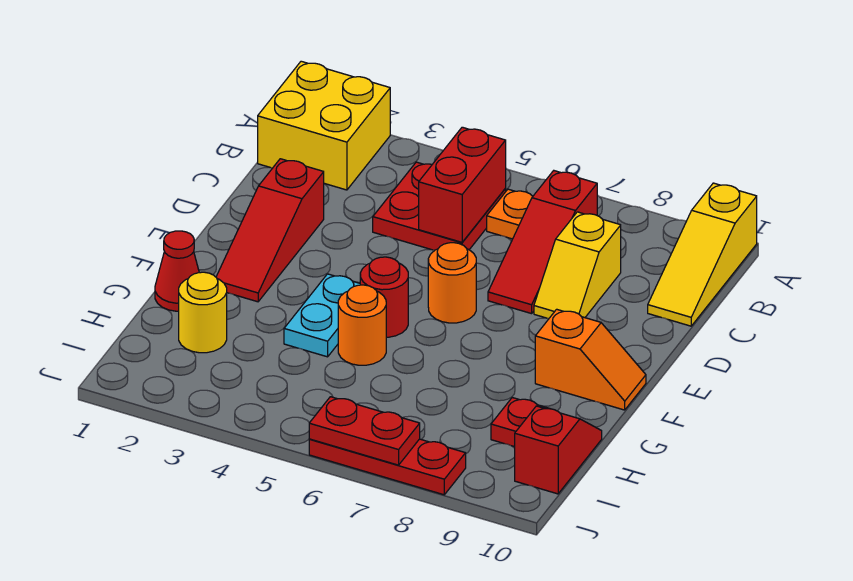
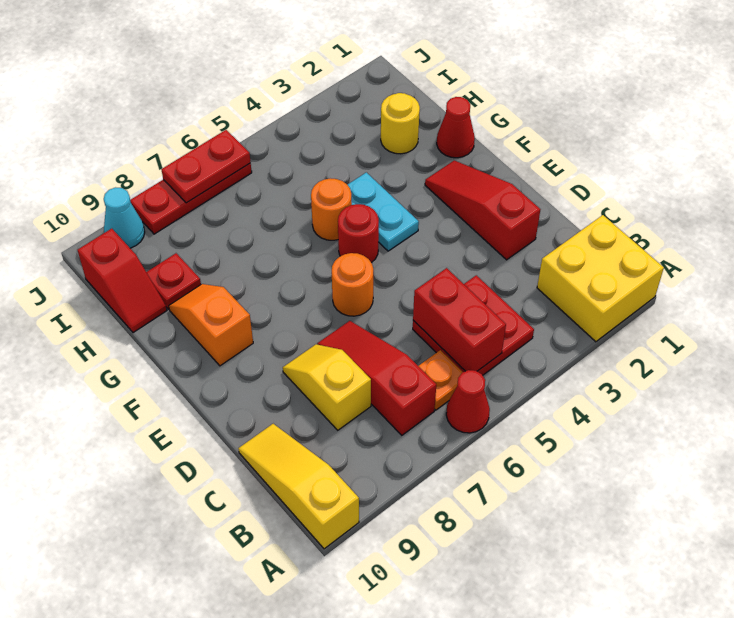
none -> red cone A6 level 1
orange slope F9:F10 level 1 top 9 -> orange slope F9:G9 level 1 top F
none -> cyan cone J9 level 1

